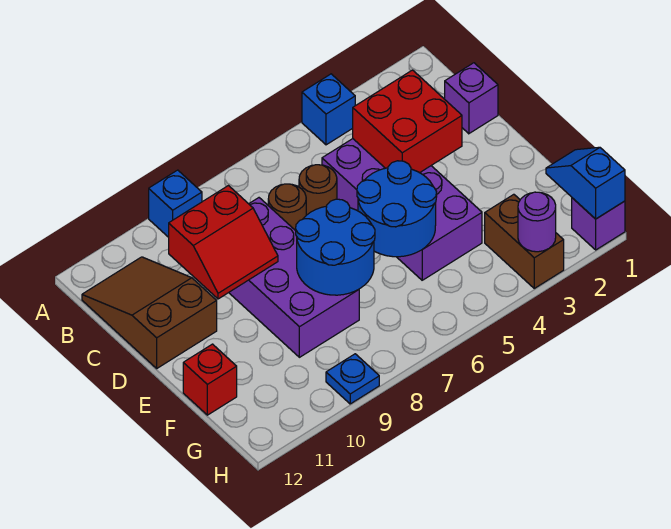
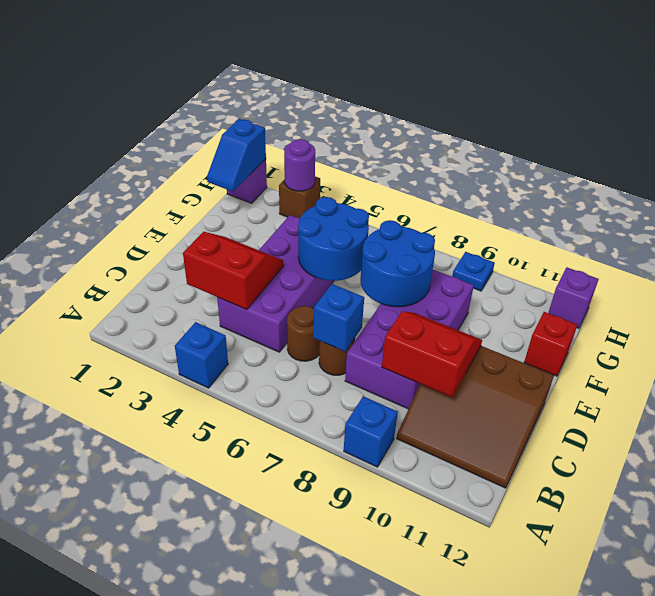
brown slope B11:D12 level 1 top D -> brown slope B10:D12 level 1 top D
purple brick C1 level 1 -> purple brick H12 level 1
red brick C3:D4 level 2 -> red slope C3:D4 level 2 top C
none -> blue brick C7 level 2
brown brick G3:H3 level 1 -> brown brick H3 level 1

